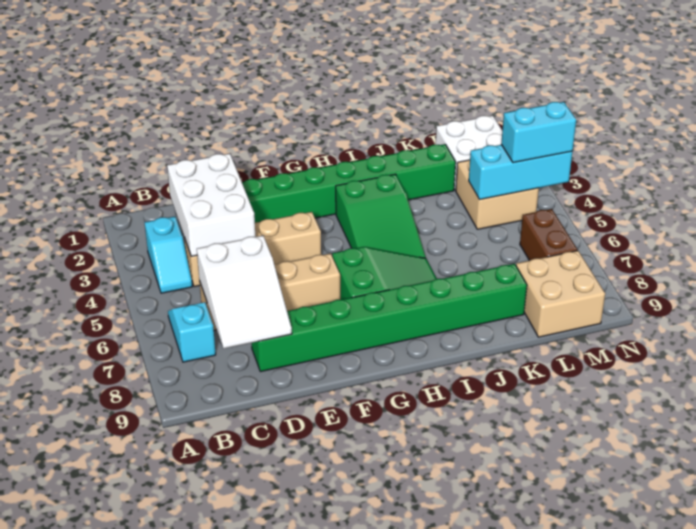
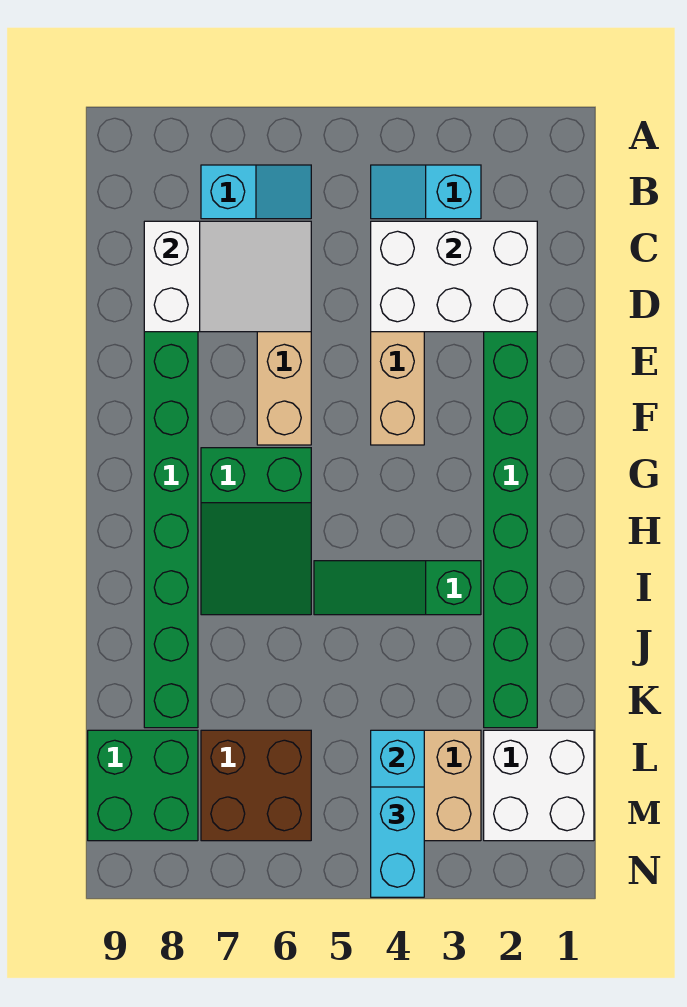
white slope C6:D8 level 2 top 6 -> white slope C6:D8 level 2 top 8
green slope H3:I5 level 1 top 3 -> green slope I3:I5 level 1 top 3
tan brick L8:M9 level 1 -> green brick L8:M9 level 1
brown brick M6:M7 level 1 -> brown brick L6:M7 level 1

